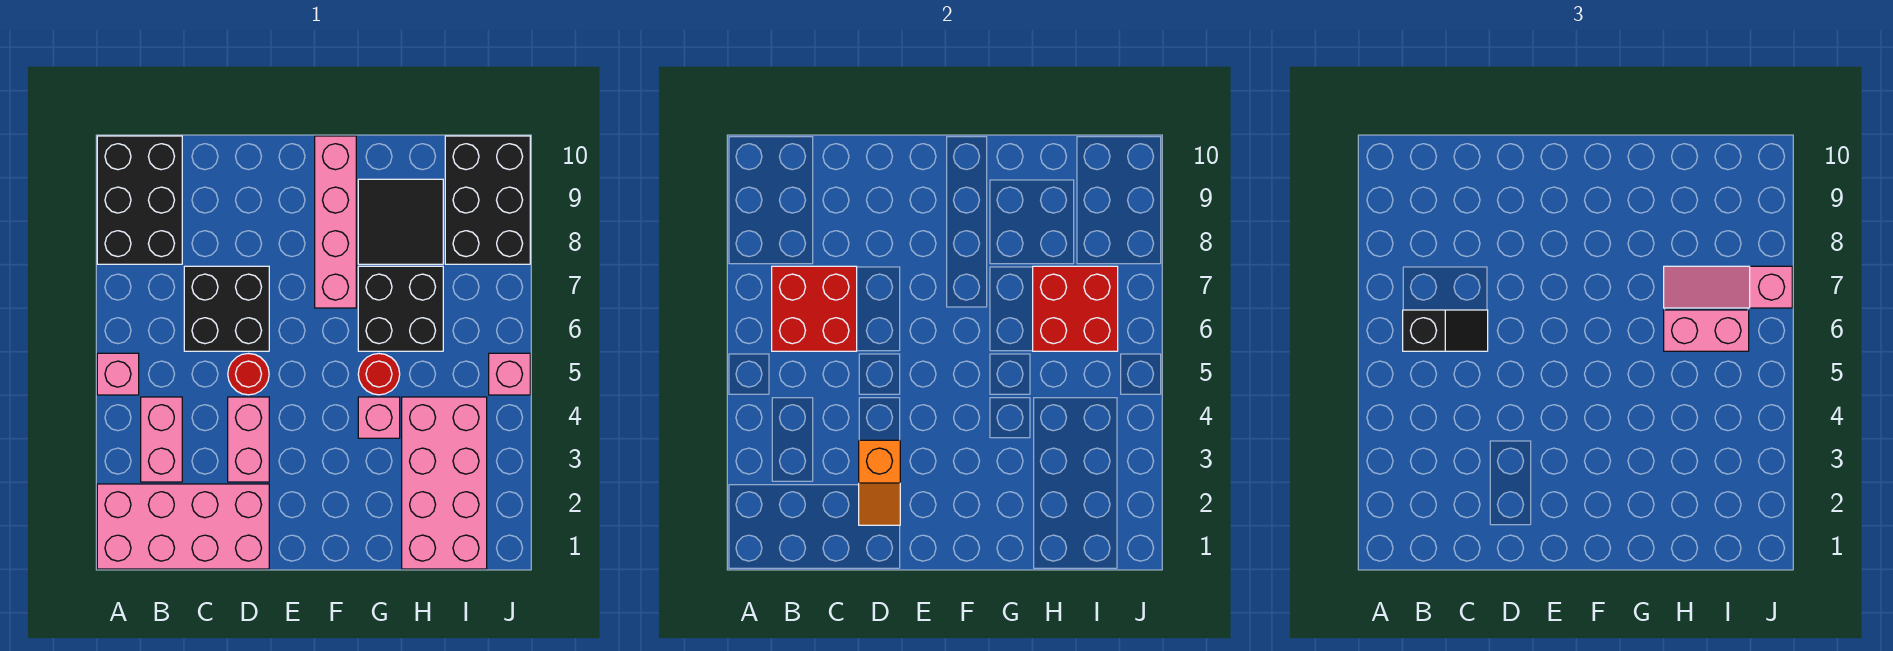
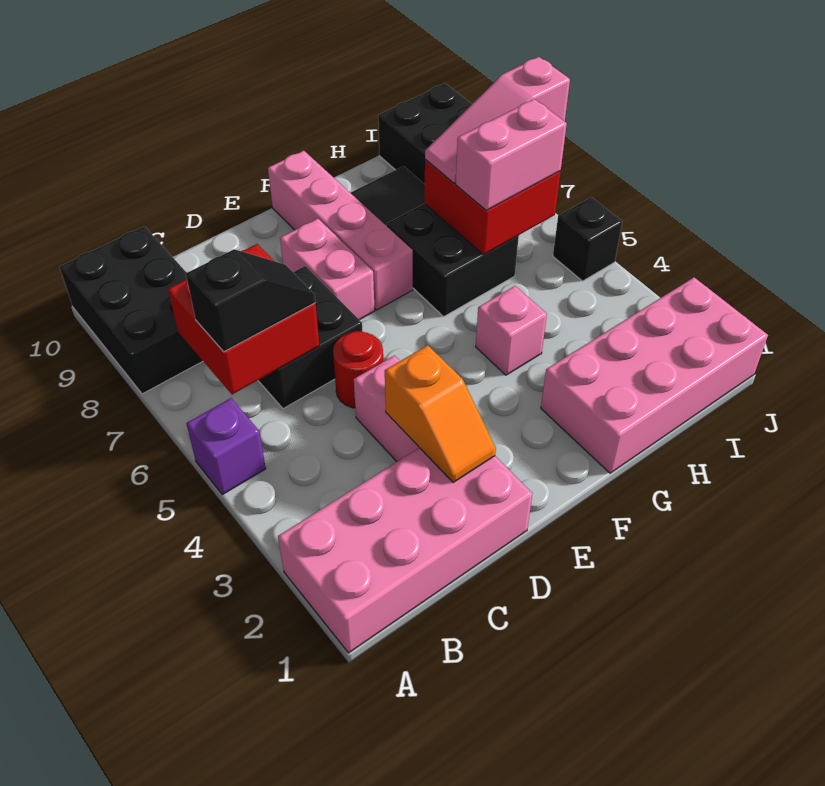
pink brick A5 level 1 -> purple brick A5 level 1
pink brick B3:B4 level 1 -> pink brick E7:E8 level 1
red round brick G5 level 1 -> none
pink brick H1:I4 level 1 -> pink brick G1:J2 level 1
pink brick J5 level 1 -> black brick J5 level 1

